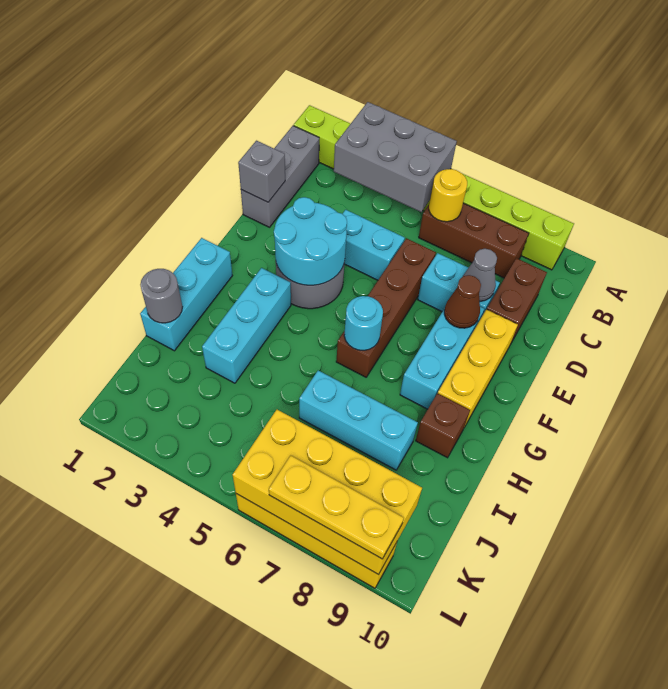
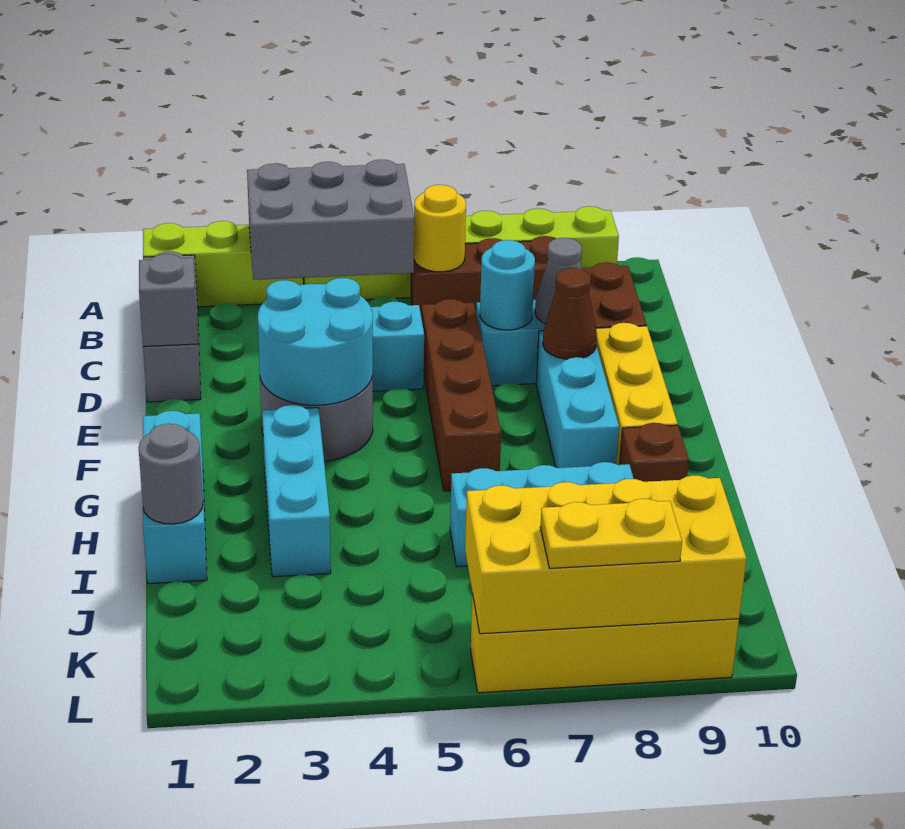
cyan round brick G6 level 2 -> cyan round brick D7 level 2
yellow plate L7:L9 level 3 -> yellow plate L7:L8 level 3

